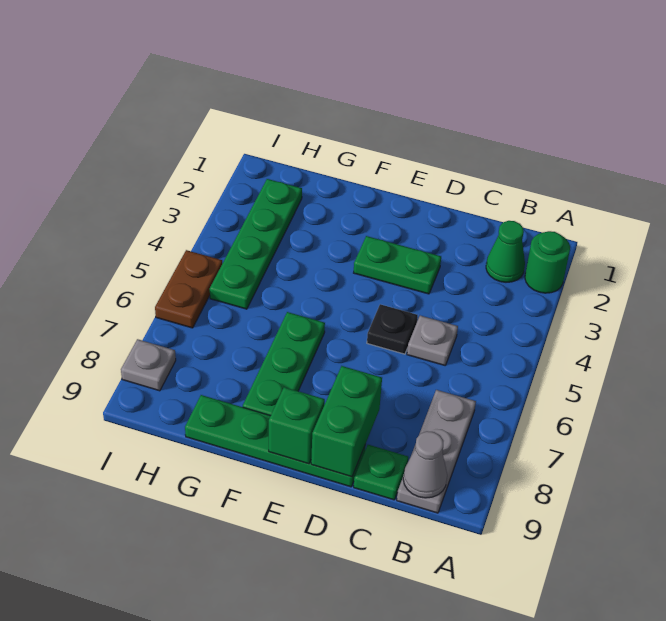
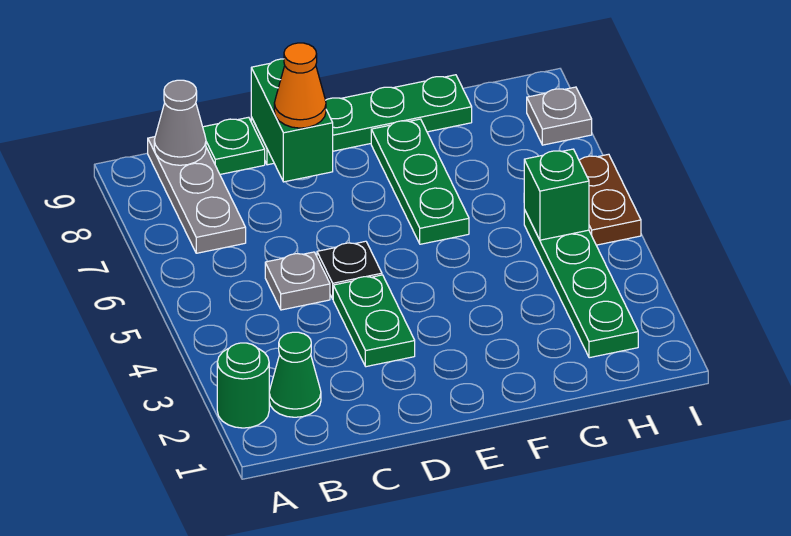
green plate D3:E3 level 1 -> green plate D3:D4 level 1
none -> orange cone D8 level 3
green brick E9 level 2 -> green brick H5 level 2

